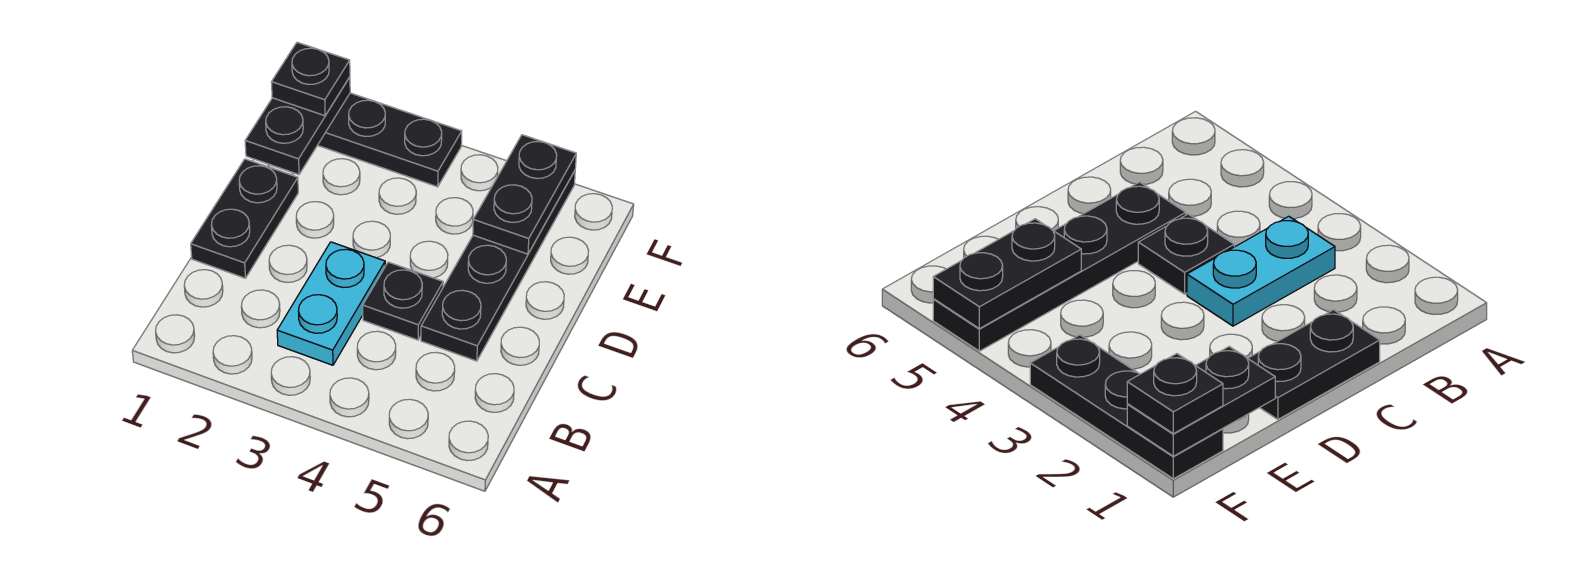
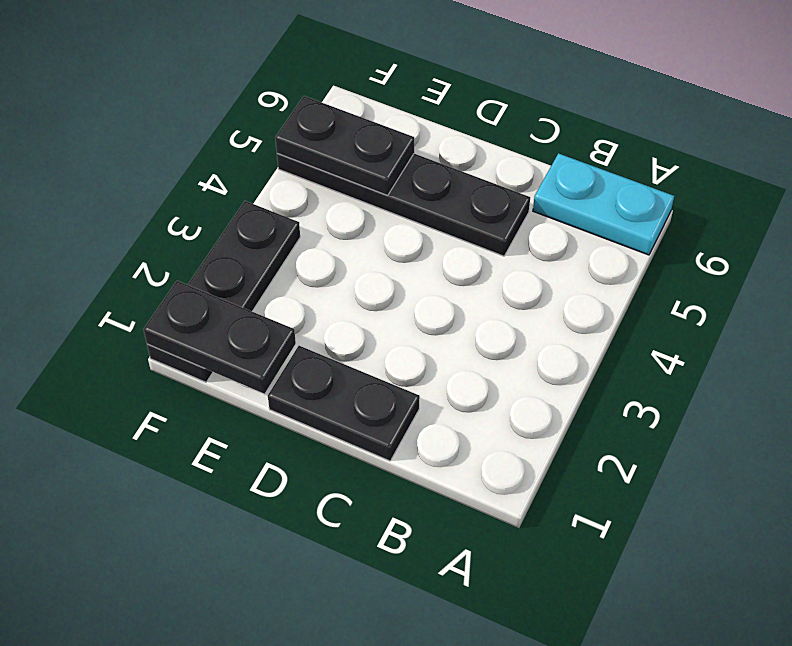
cyan plate B3:C3 level 1 -> cyan plate A6:B6 level 1
black plate C4 level 1 -> none
black plate F1 level 3 -> none

